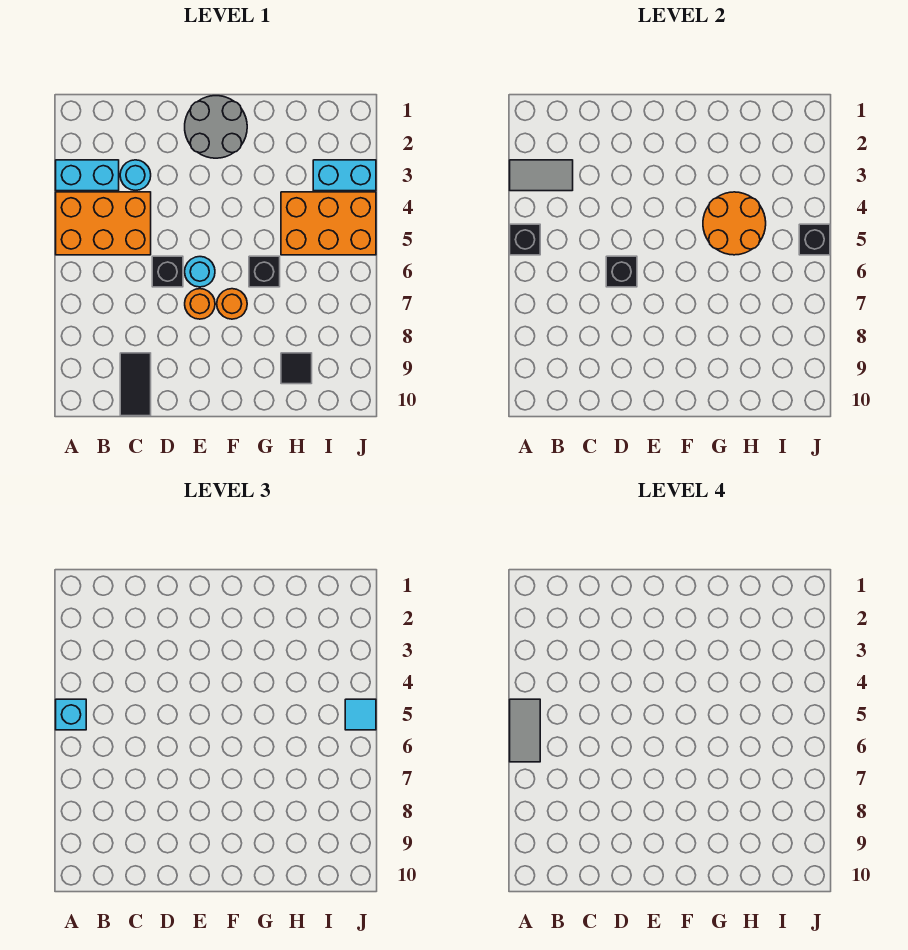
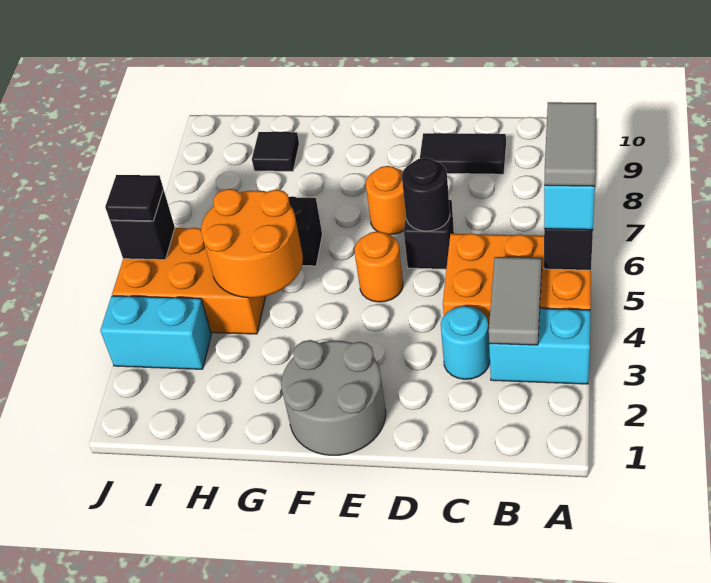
grey tile A3:B3 level 2 -> grey tile B3:B4 level 2
black tile C9:C10 level 1 -> black tile C9:D9 level 1
black brick D6 level 2 -> black round brick D6 level 2
cyan round brick E6 level 1 -> none
orange round brick F7 level 1 -> orange round brick E5 level 1
cyan tile J5 level 3 -> black tile J5 level 3

